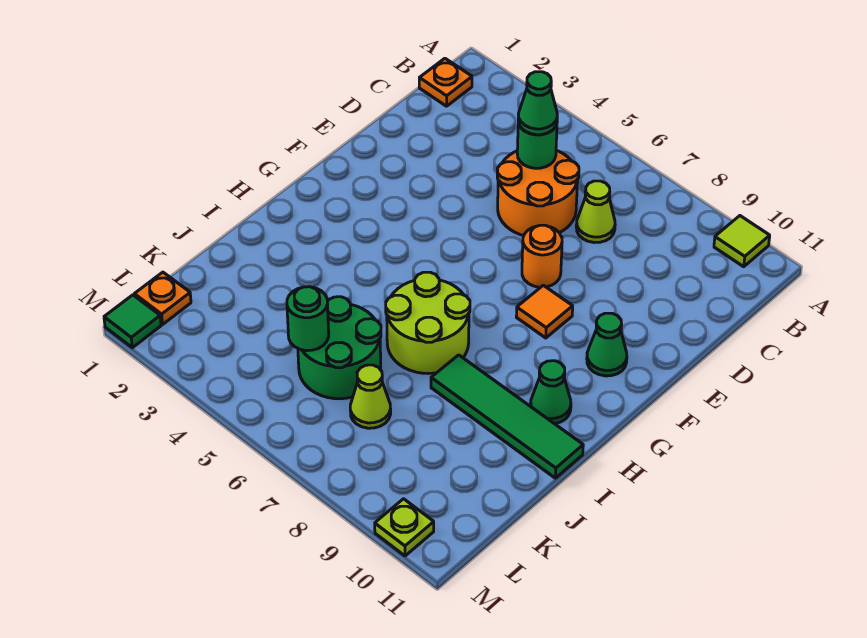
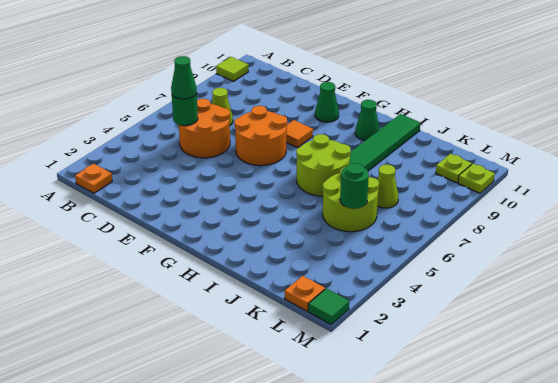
orange round brick E7 level 1 -> orange round brick E6:F7 level 1
green round brick J5:K6 level 1 -> lime round brick J5:K6 level 1
none -> lime plate L10 level 1

